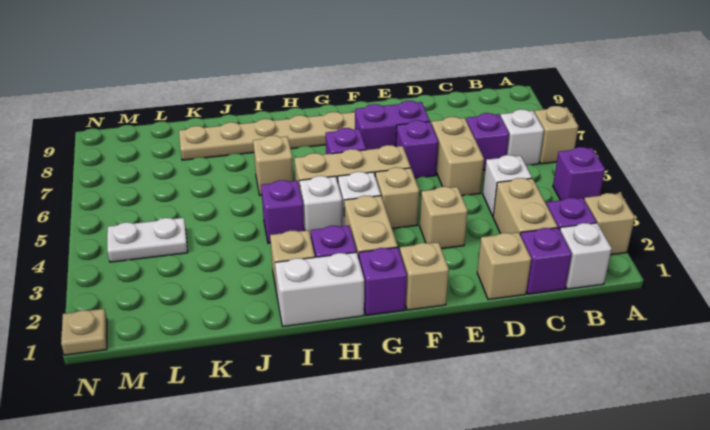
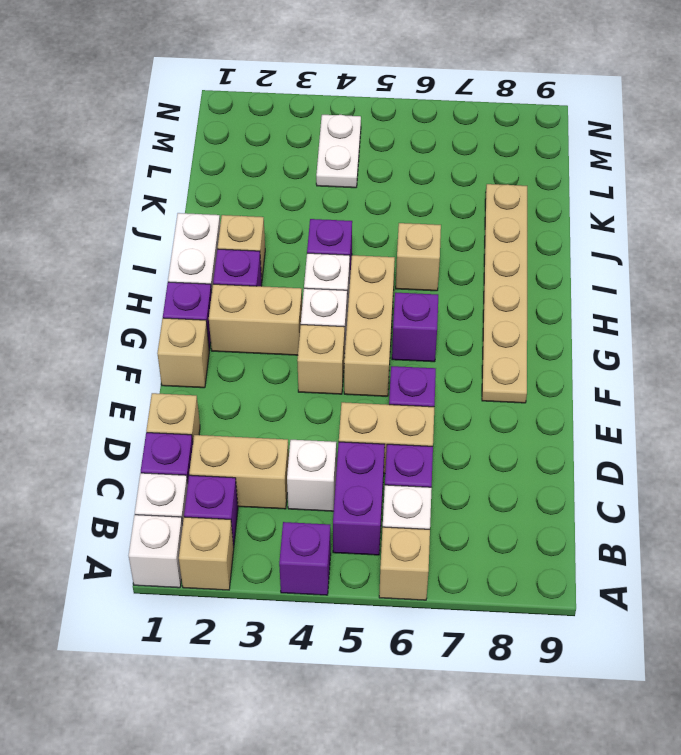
none -> white brick A1 level 1
tan brick E3 level 1 -> none
purple brick E7:F7 level 1 -> purple brick B5:C5 level 1
tan plate N1 level 1 -> none

